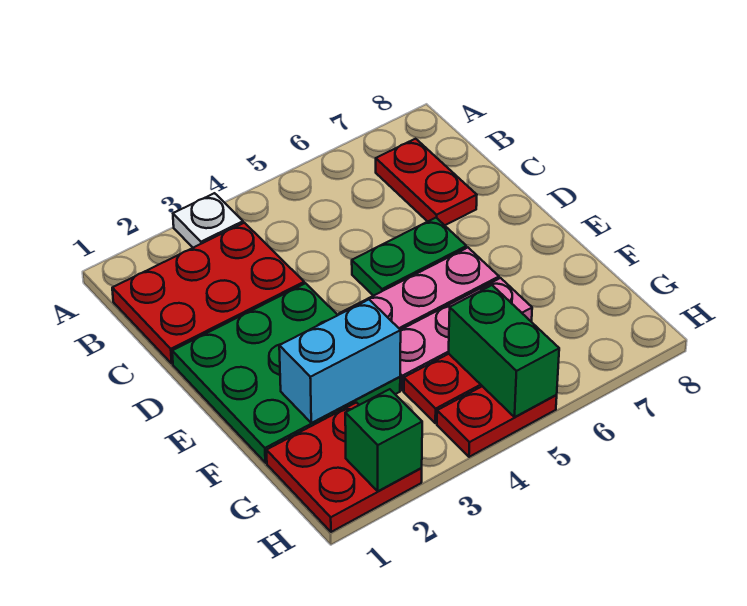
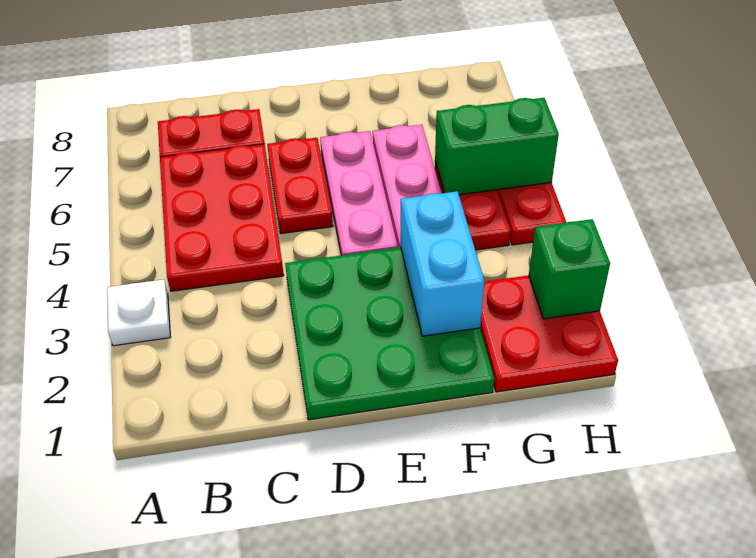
red plate B1:C3 level 1 -> red plate B4:C6 level 1
green plate D5:D6 level 1 -> red plate D5:D6 level 1

